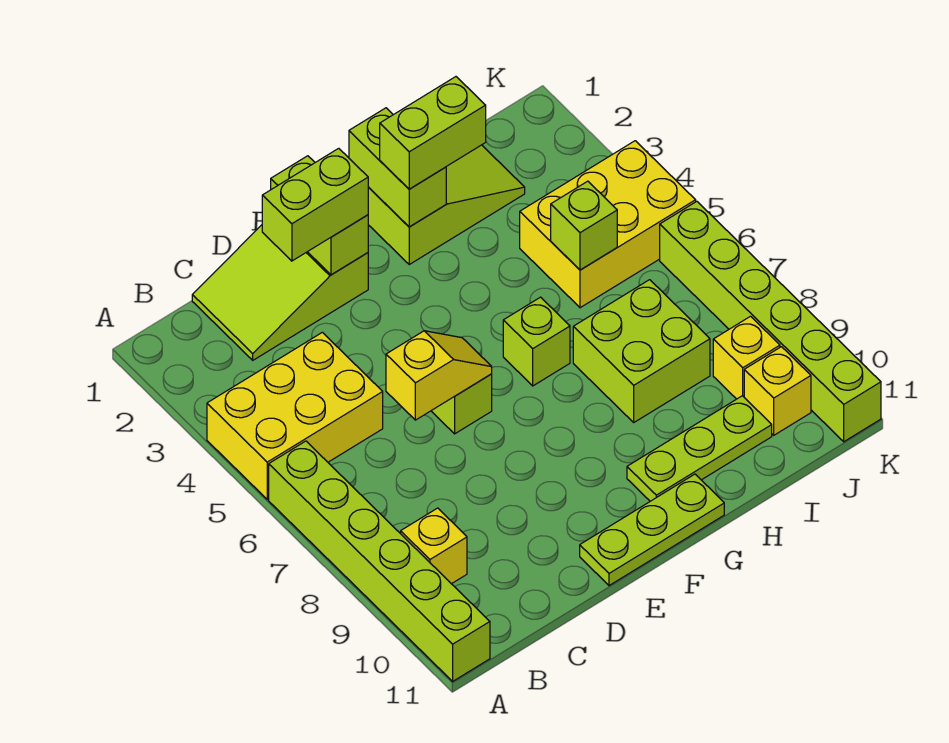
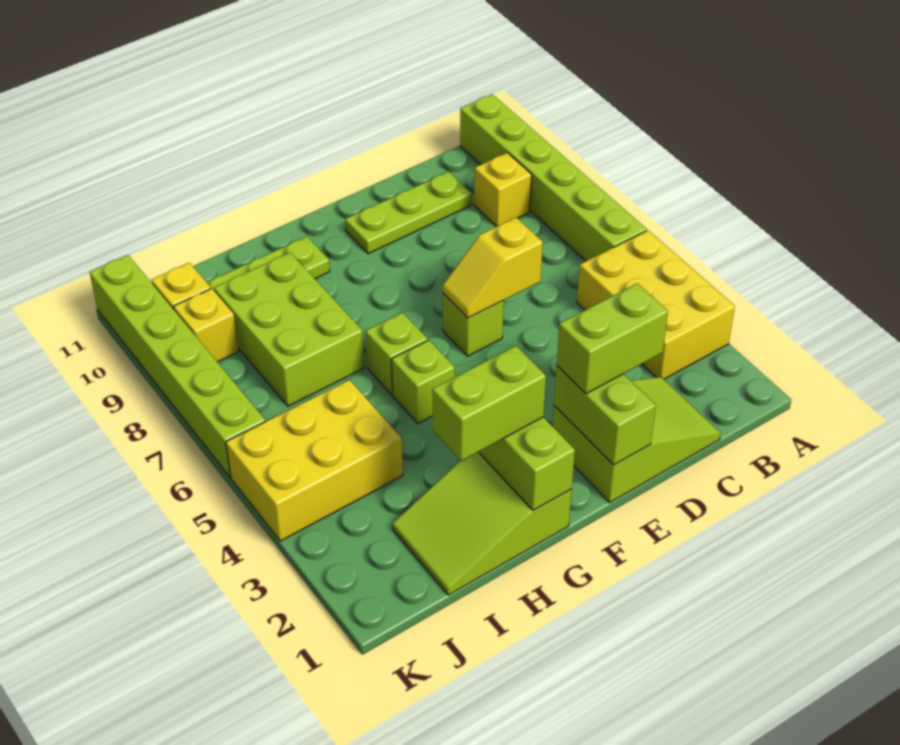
yellow brick A4:C5 level 1 -> yellow brick A3:B5 level 1
lime plate E11:G11 level 1 -> lime plate C10:E10 level 1
lime brick H7:I8 level 1 -> lime brick H7:I9 level 1
lime brick I5 level 2 -> lime brick G5 level 1

